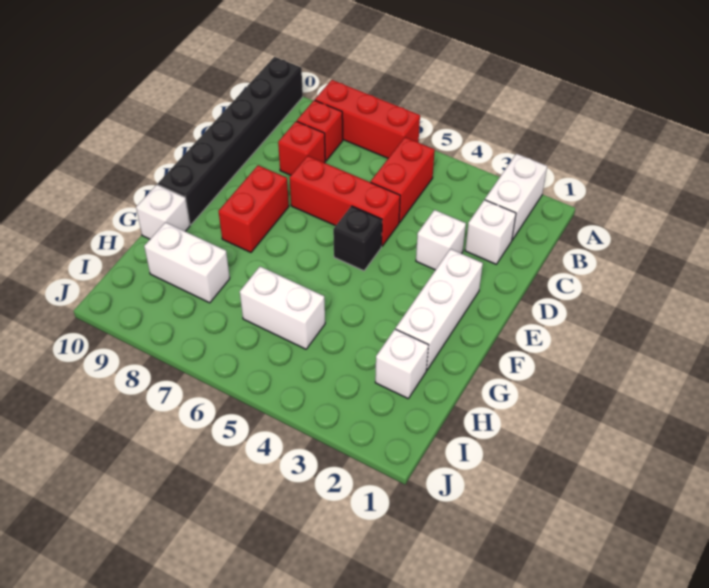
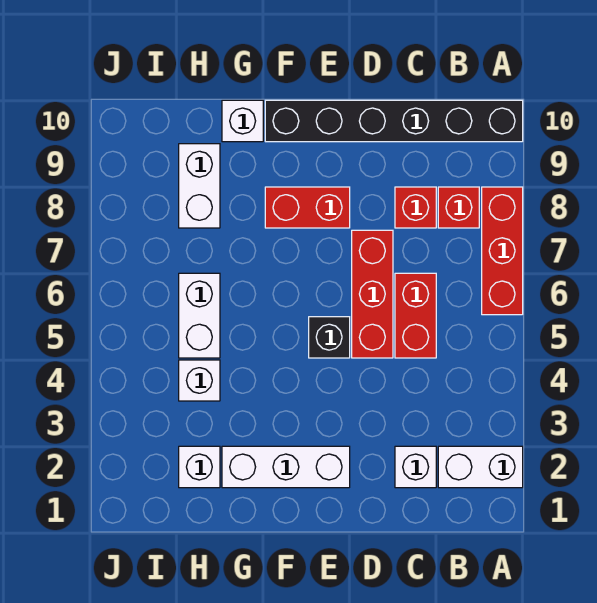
red brick B5:C5 level 1 -> red brick C5:C6 level 1
white brick D3 level 1 -> white brick H4 level 1

